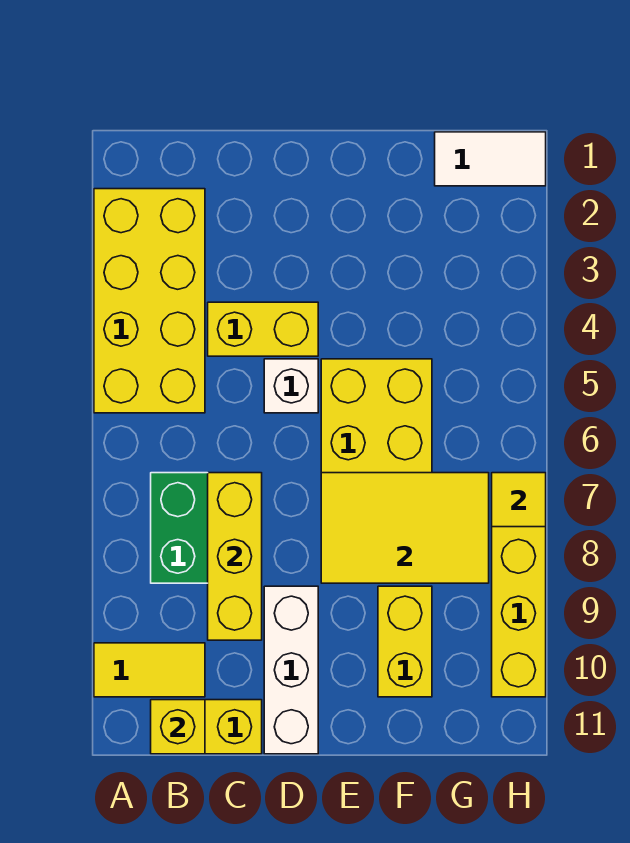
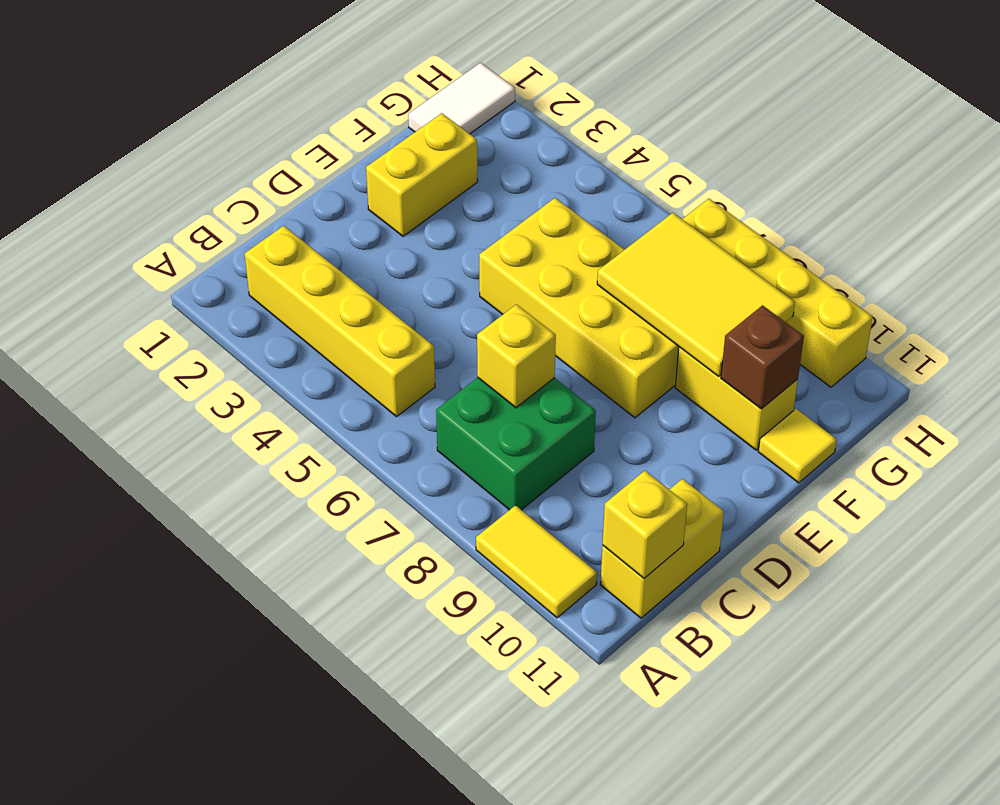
yellow brick A2:B5 level 1 -> yellow brick B2:B5 level 1
yellow tile A10:B10 level 1 -> yellow tile A9:A10 level 1
yellow brick C4:D4 level 1 -> yellow brick E2:F2 level 1
yellow brick C7:C9 level 2 -> yellow brick C7 level 2
white brick D5 level 1 -> none
white brick D9:D11 level 1 -> none
yellow tile E7:G8 level 2 -> yellow tile F7:G9 level 2
none -> brown brick F10 level 2
yellow tile H7 level 2 -> yellow tile F11 level 1

